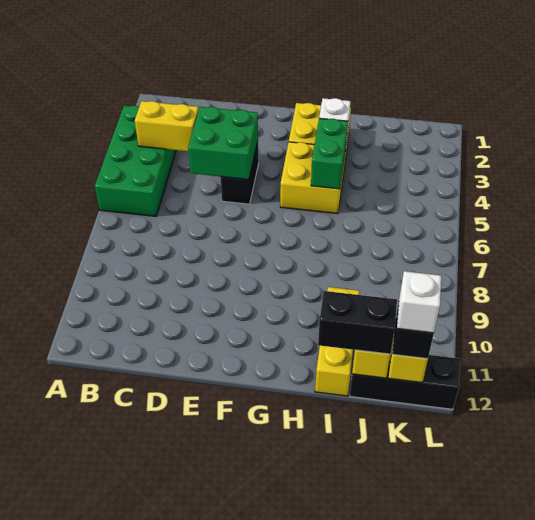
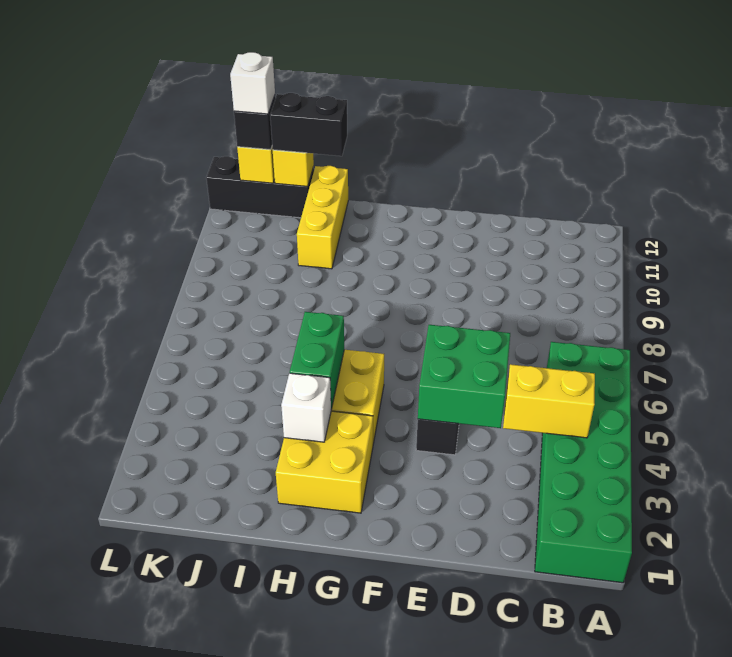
green brick A3:B6 level 1 -> green brick A1:B6 level 1

